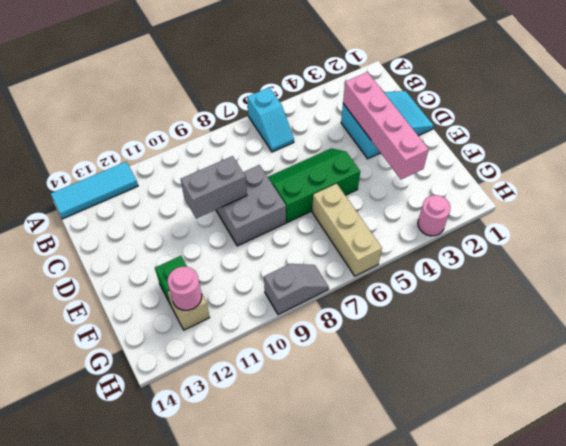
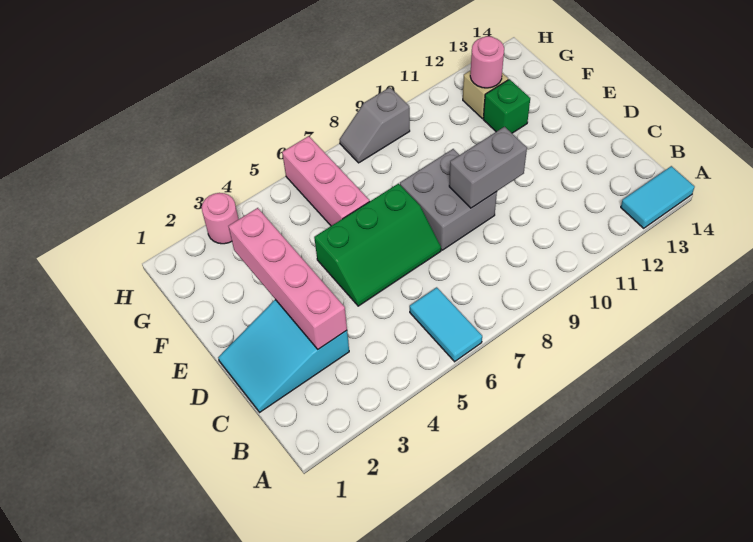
cyan slope A6:B6 level 1 top A -> cyan tile A6:B6 level 1
cyan tile A12:A14 level 1 -> cyan tile A13:A14 level 1
tan brick F6:H6 level 1 -> pink brick F6:H6 level 1

